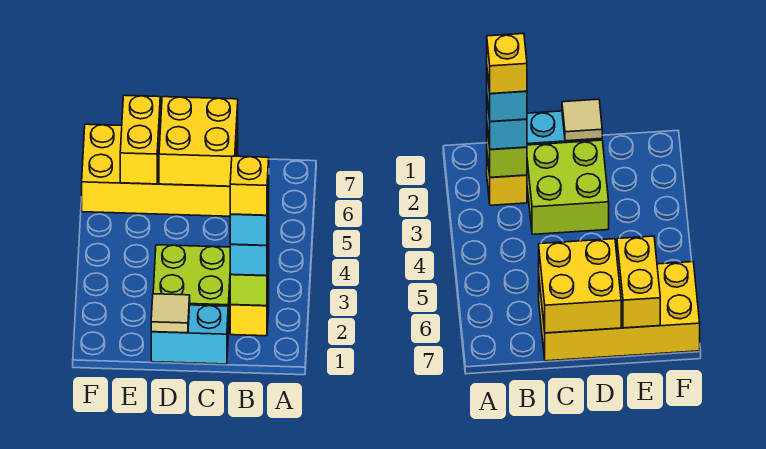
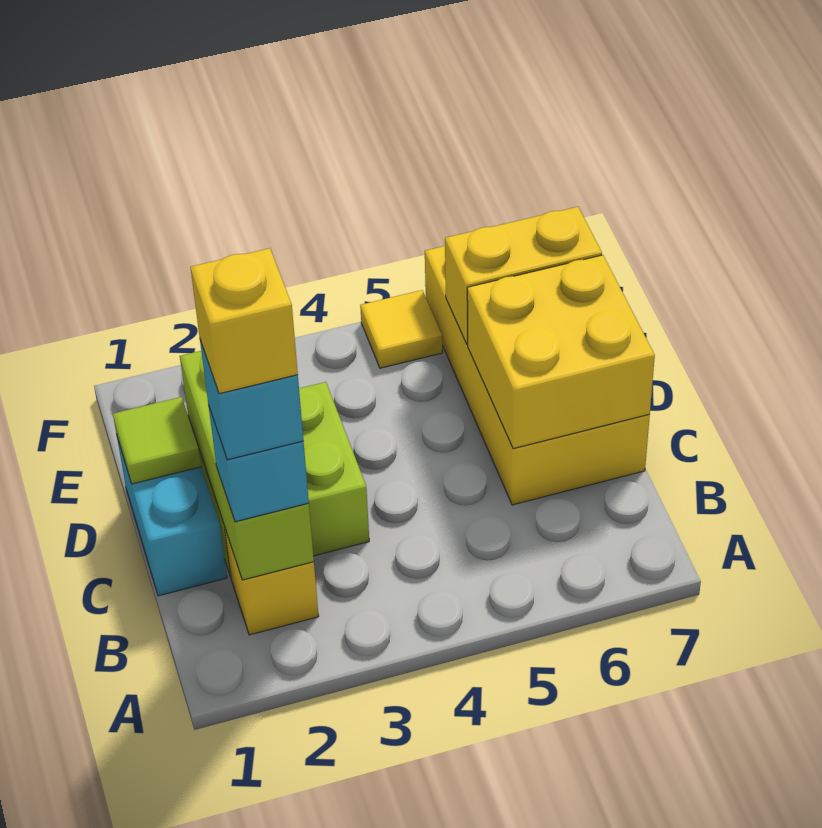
lime brick B2 level 2 -> lime brick B2:D2 level 2
tan tile D1 level 2 -> lime tile D1 level 2
none -> yellow tile F5 level 1

